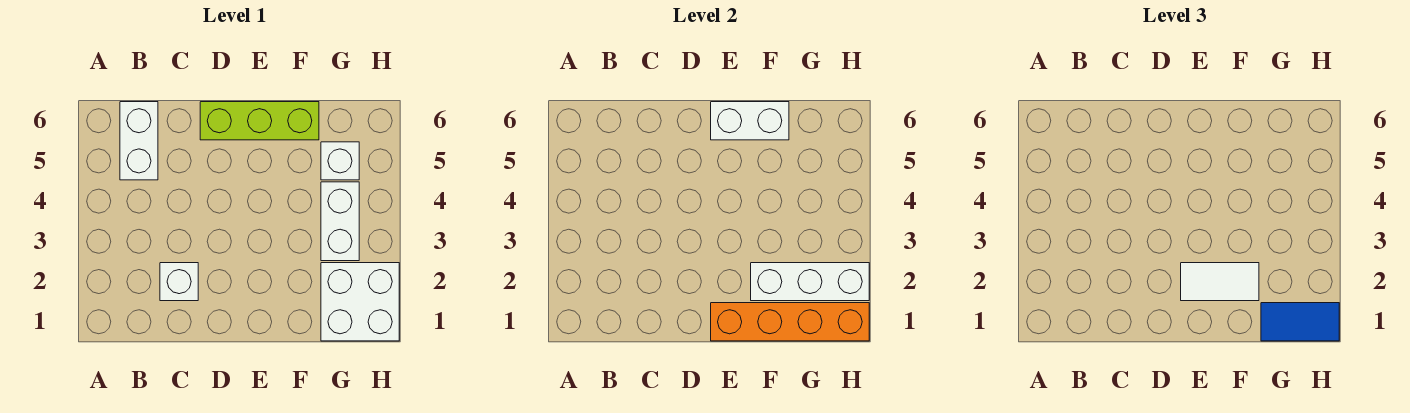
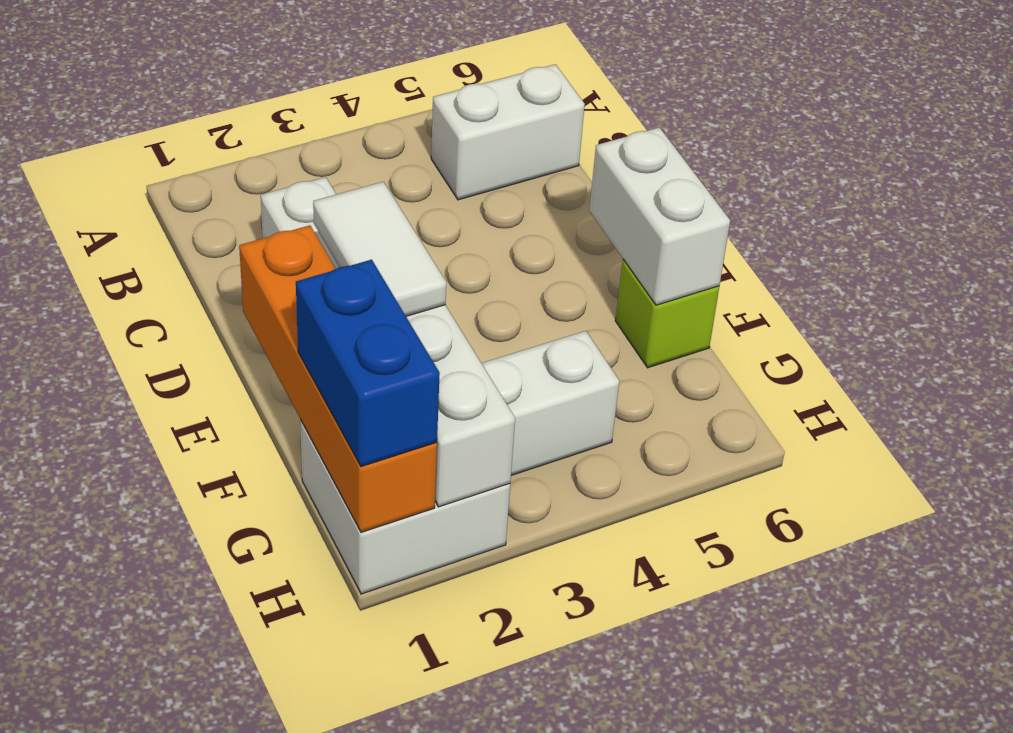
lime brick D6:F6 level 1 -> lime brick F6 level 1
blue tile G1:H1 level 3 -> blue brick G1:H1 level 3
white brick G5 level 1 -> none

